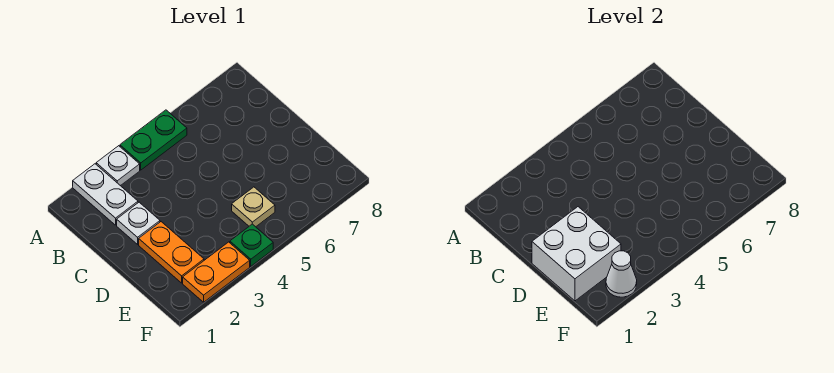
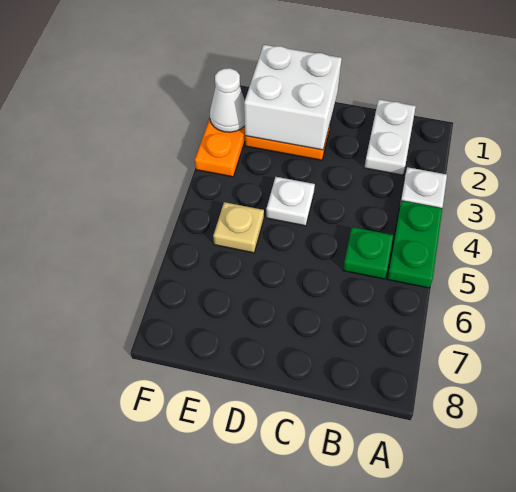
white plate A2:B2 level 1 -> white plate B1:B2 level 1
white plate C2 level 1 -> white plate D4 level 1
green plate F4 level 1 -> green plate B5 level 1

